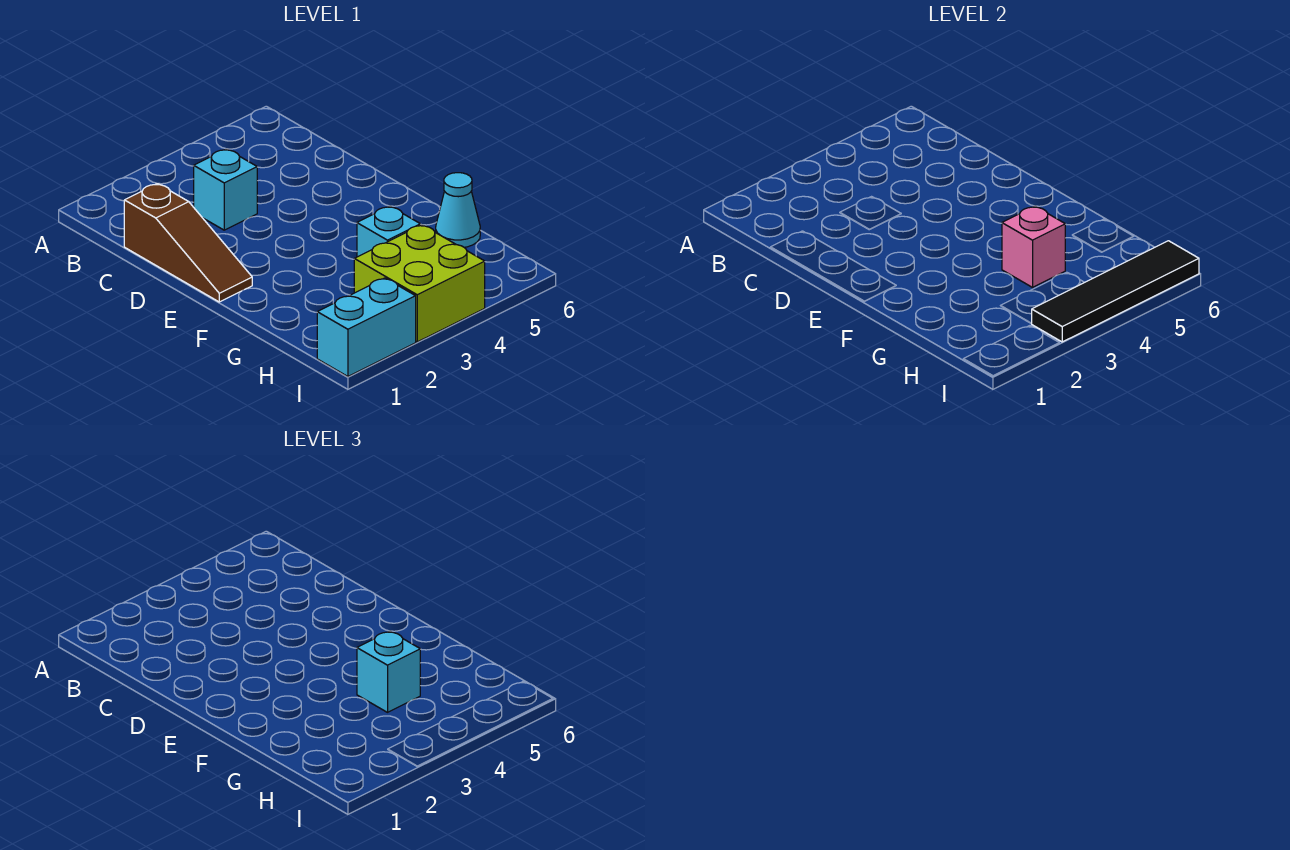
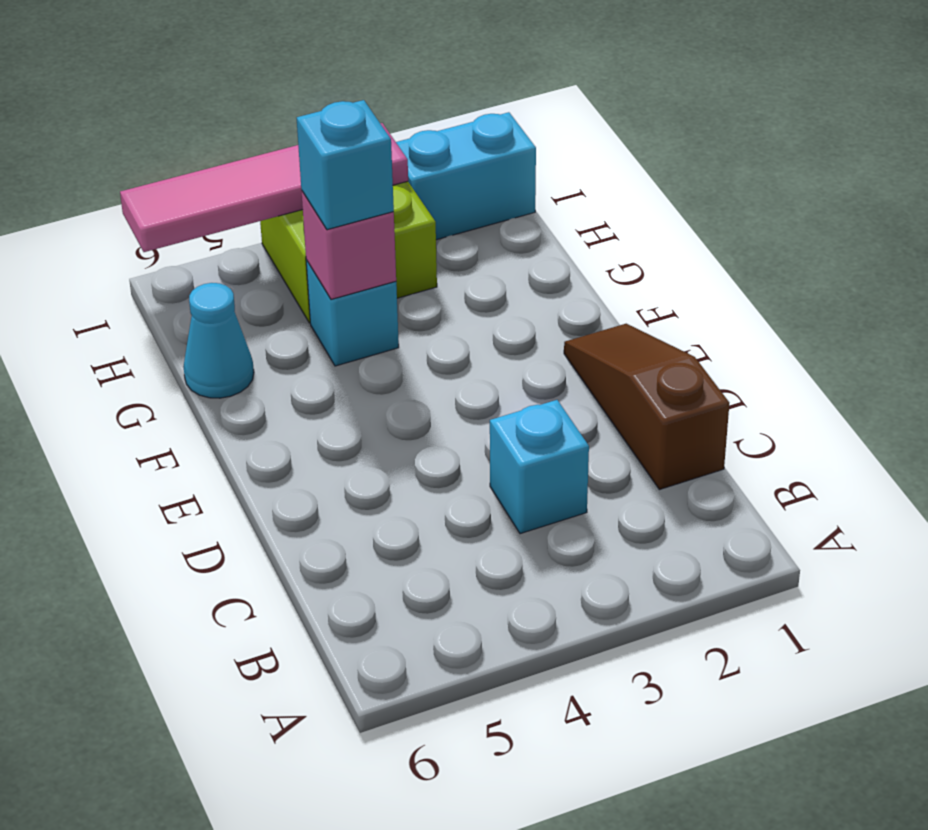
black tile I3:I6 level 2 -> pink tile I3:I6 level 2

